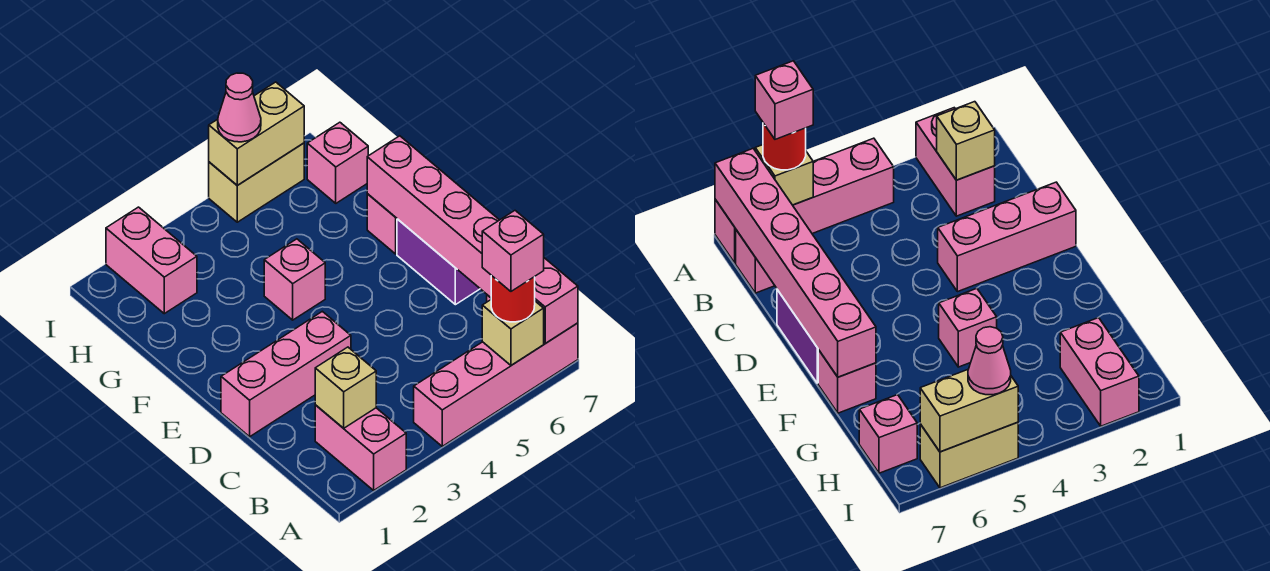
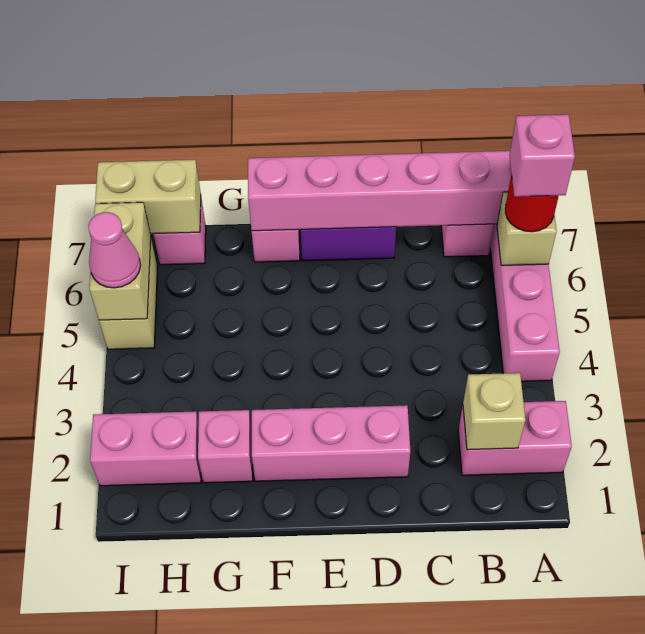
pink brick D1:D3 level 1 -> pink brick D2:F2 level 1
pink brick F4 level 1 -> pink brick G2 level 1
none -> tan brick H7:I7 level 2

